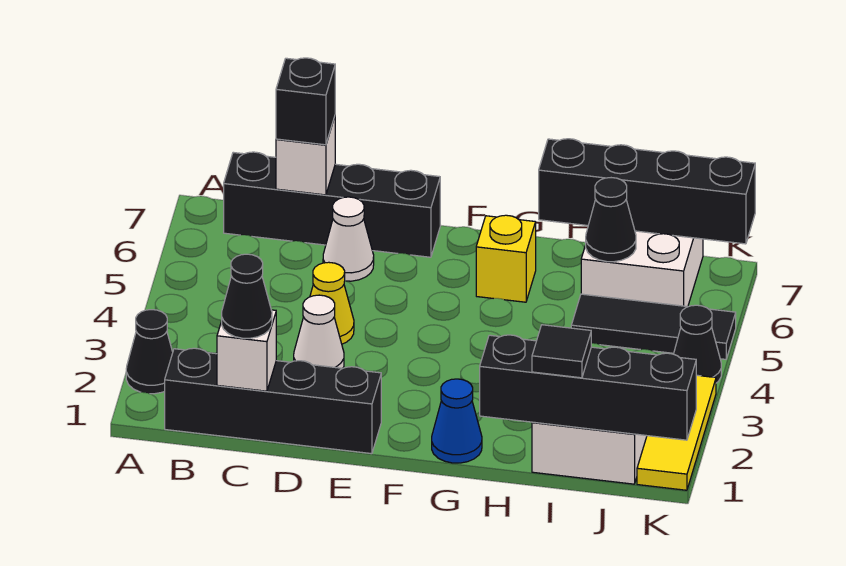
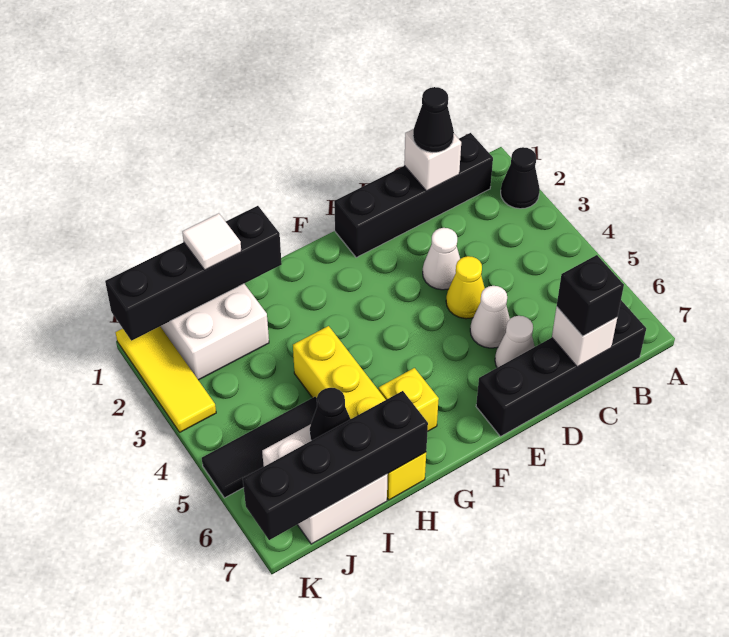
none -> white cone D5 level 1
blue cone G1 level 1 -> none
none -> yellow brick H4:H7 level 1
black tile I1 level 3 -> white tile I1 level 3
black cone K4 level 1 -> none

